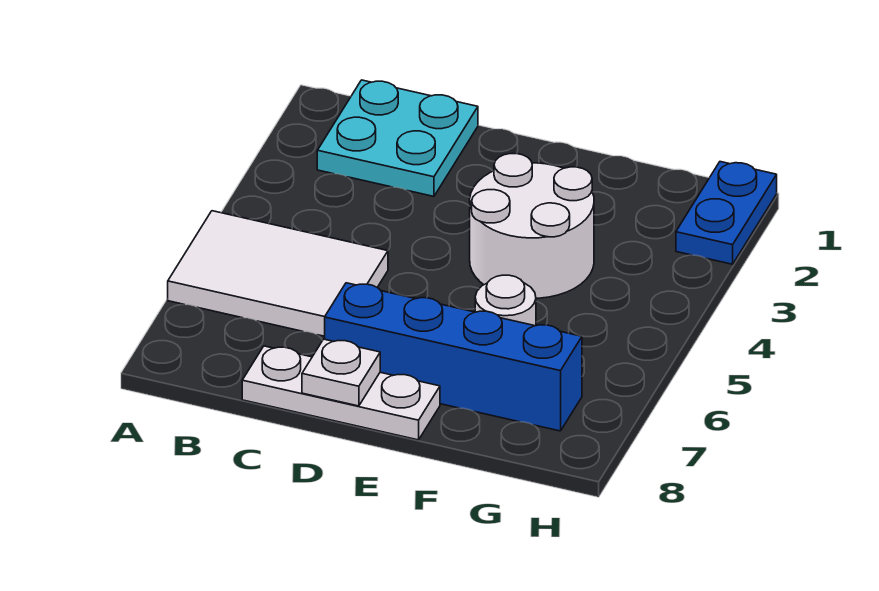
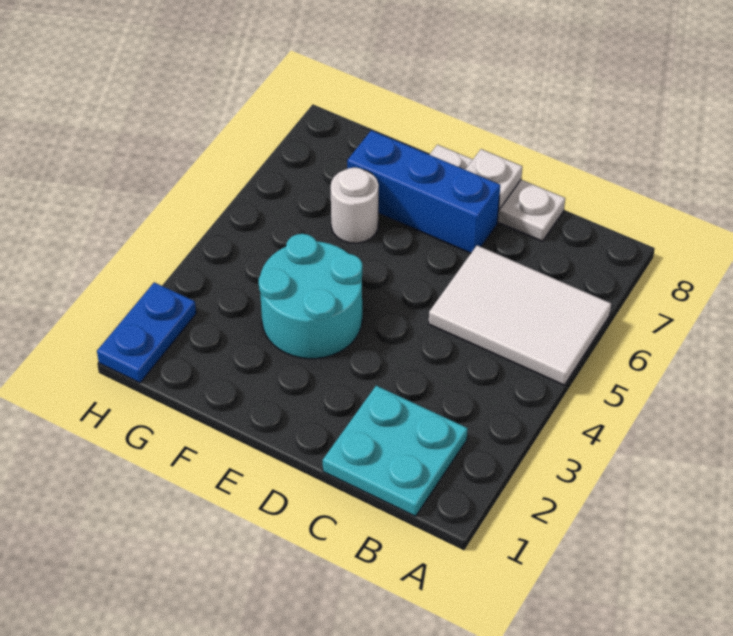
blue brick D7:G7 level 1 -> blue brick D7:F7 level 1
white round brick E3:F4 level 1 -> cyan round brick E3:F4 level 1

